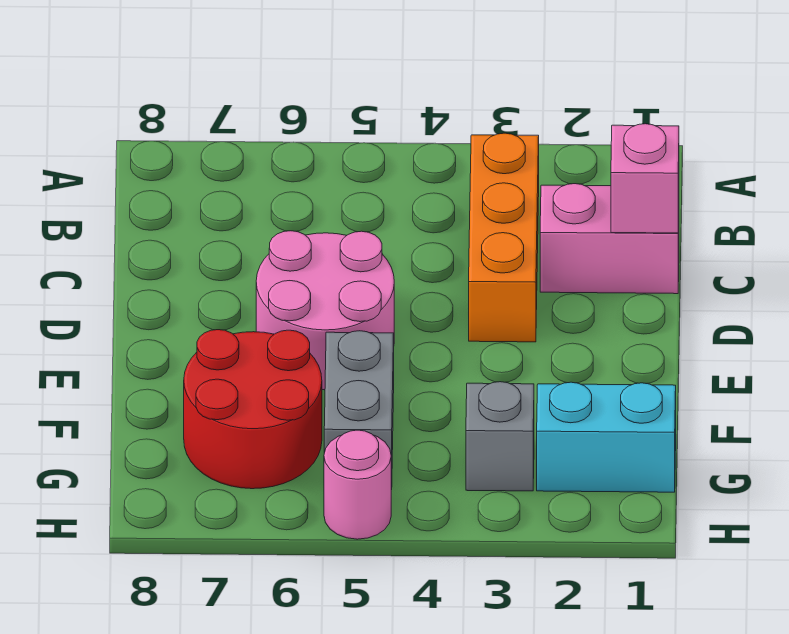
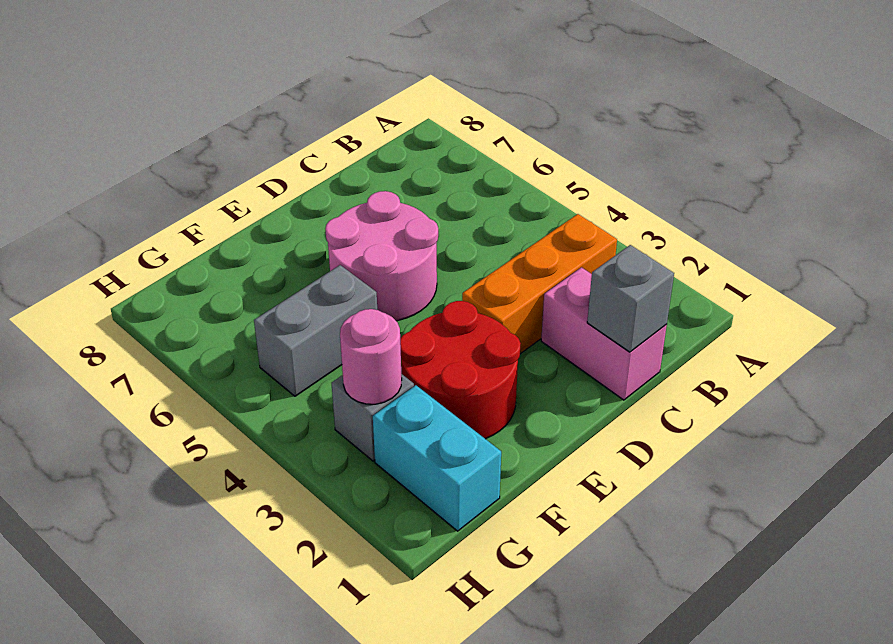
pink brick C1 level 2 -> grey brick C1 level 2
red round brick F6:G7 level 1 -> red round brick E2:F3 level 1
pink round brick H5 level 1 -> pink round brick G3 level 2

